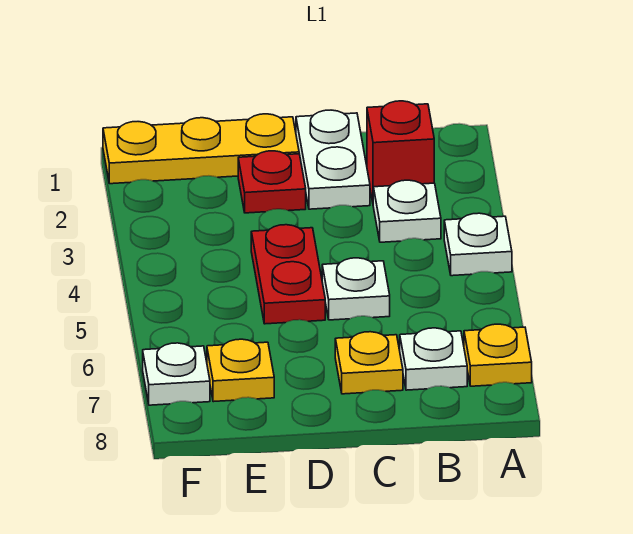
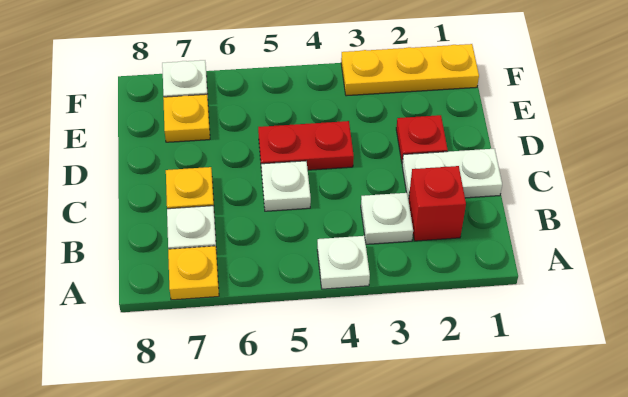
yellow plate D1:F1 level 1 -> yellow plate F1:F3 level 1

